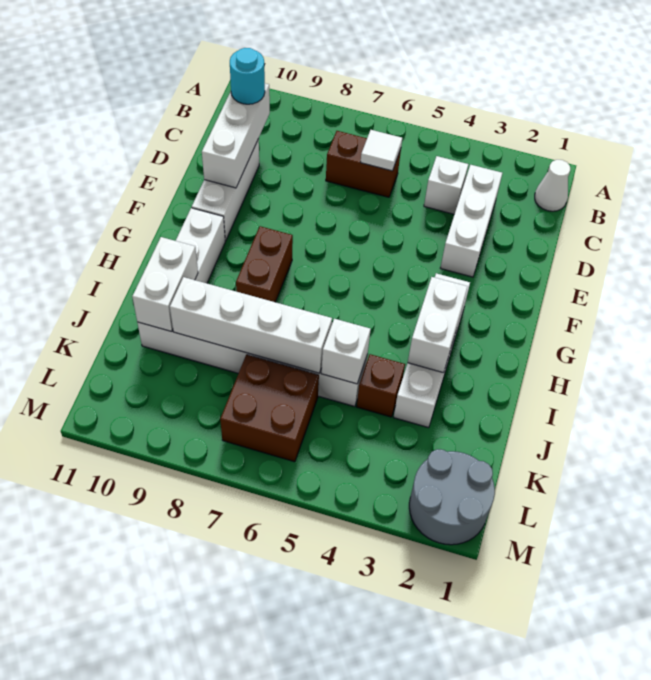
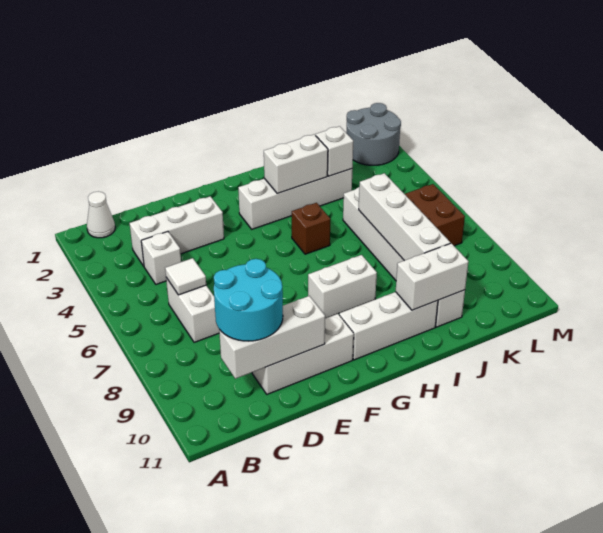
brown brick C6:C7 level 1 -> white brick C6:C7 level 1
cyan round brick C10 level 3 -> cyan round brick C9:D10 level 3
brown brick G8:H8 level 1 -> white brick G8:H8 level 1
brown brick J4 level 1 -> brown brick H5 level 1
white brick J5 level 2 -> white brick J3 level 2

